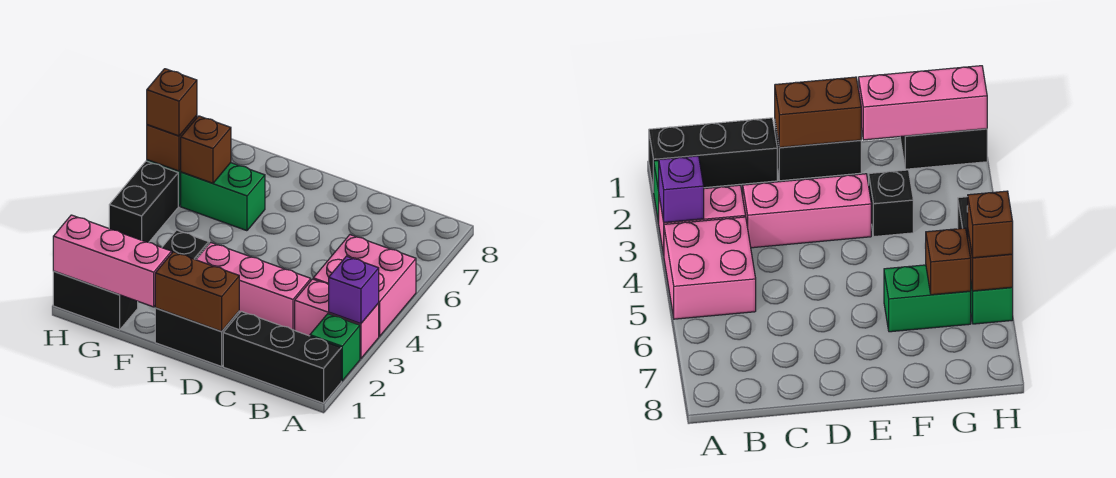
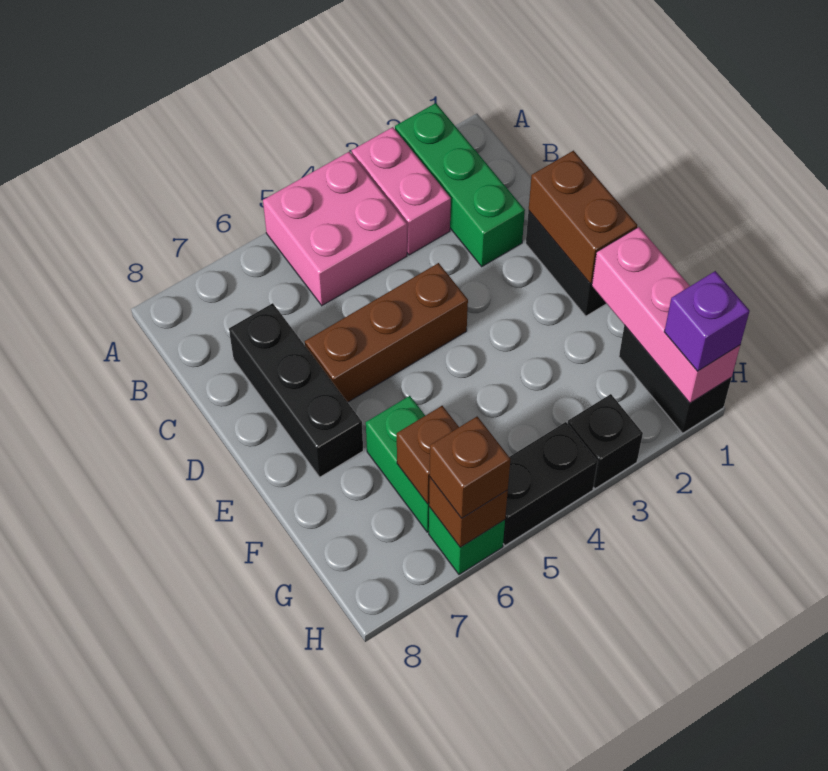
black brick A1:C1 level 1 -> black brick C7:E7 level 1
green brick A2 level 1 -> green brick A2:C2 level 1
purple brick A3 level 2 -> purple brick H1 level 3
pink brick C3:E3 level 1 -> none
none -> brown brick D4:D6 level 1
black brick F3 level 1 -> black brick H3 level 1

